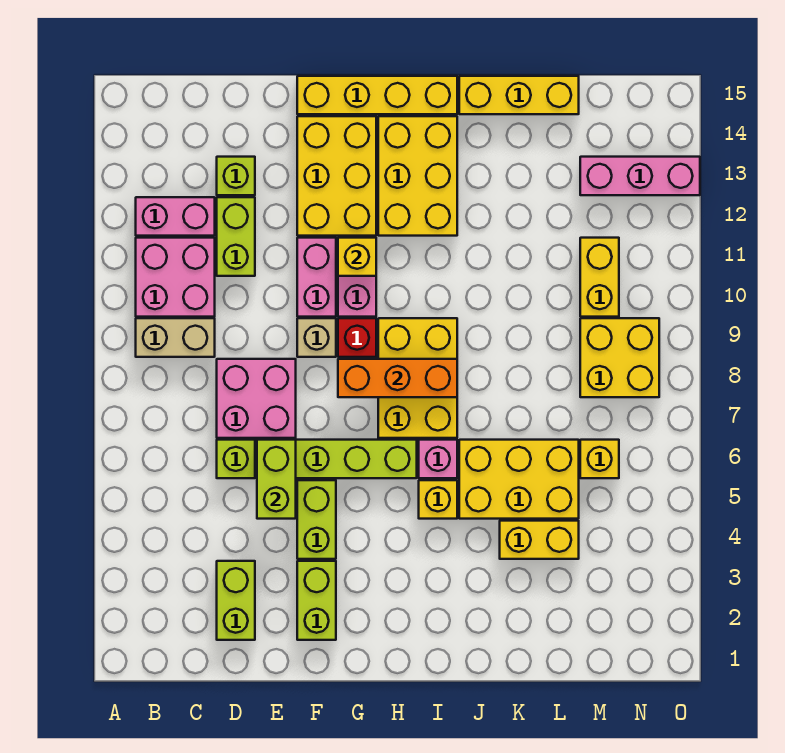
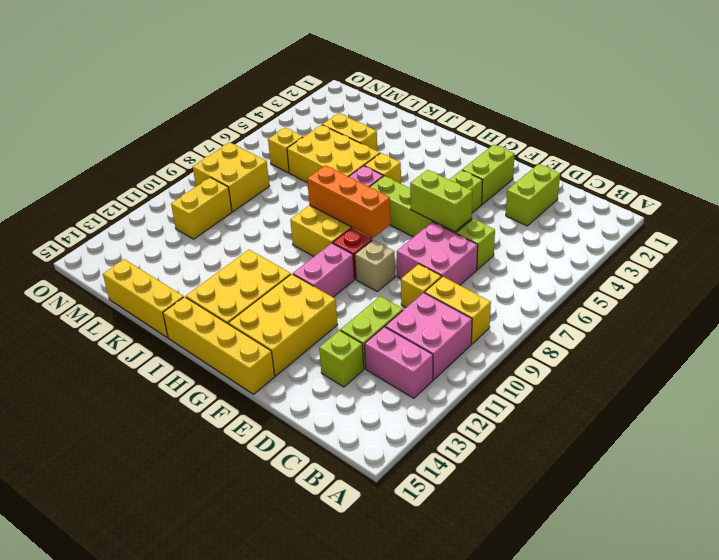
tan brick B9:C9 level 1 -> yellow brick B9:C9 level 1
lime brick E5:E6 level 2 -> lime brick E6:F6 level 2
pink brick F10:F11 level 1 -> none
yellow brick G11 level 2 -> yellow brick D9 level 1
pink brick M13:O13 level 1 -> none

